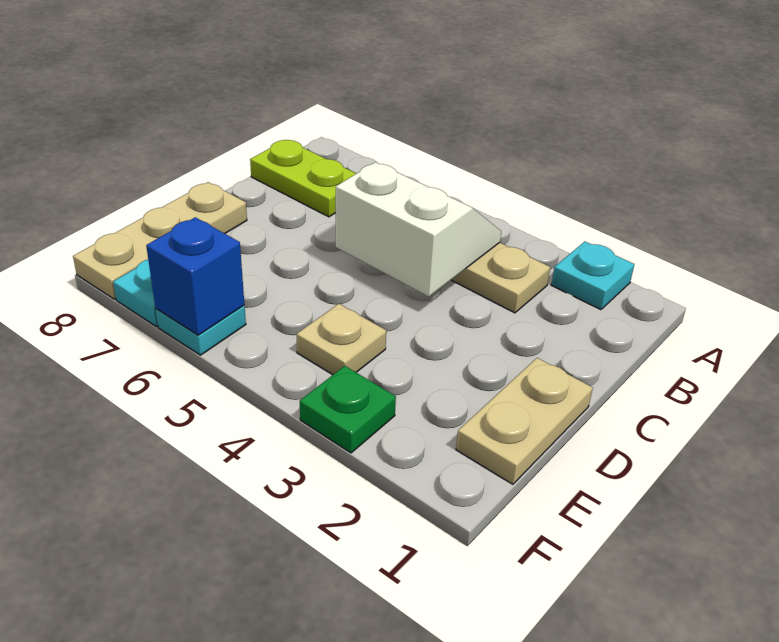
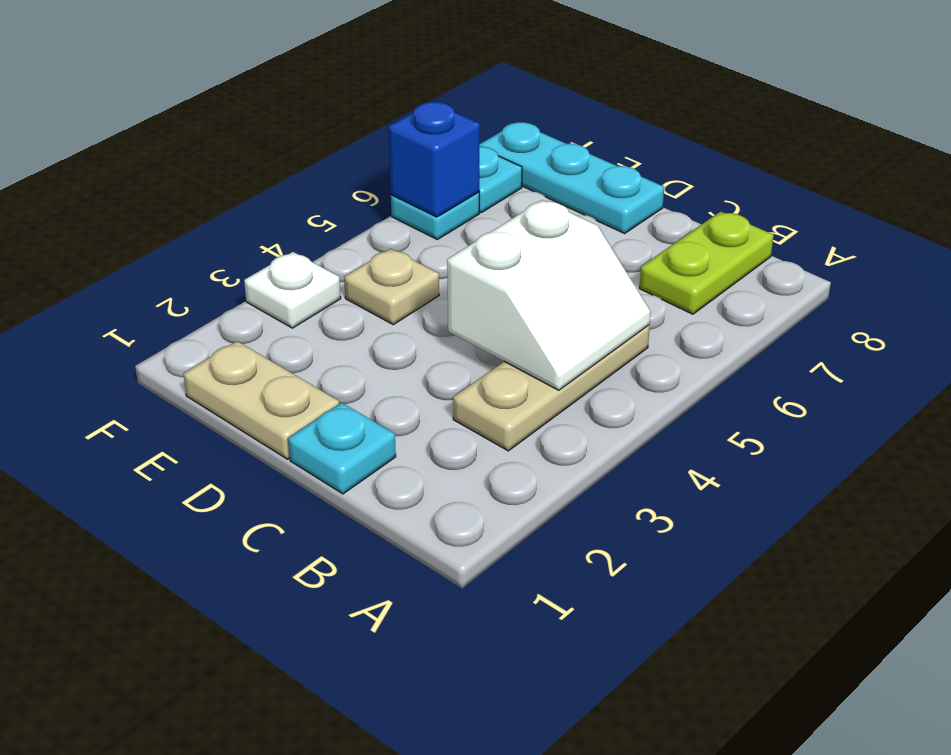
cyan plate A2 level 1 -> cyan plate C1 level 1
tan plate D8:F8 level 1 -> cyan plate D8:F8 level 1
green plate F3 level 1 -> white plate F3 level 1

